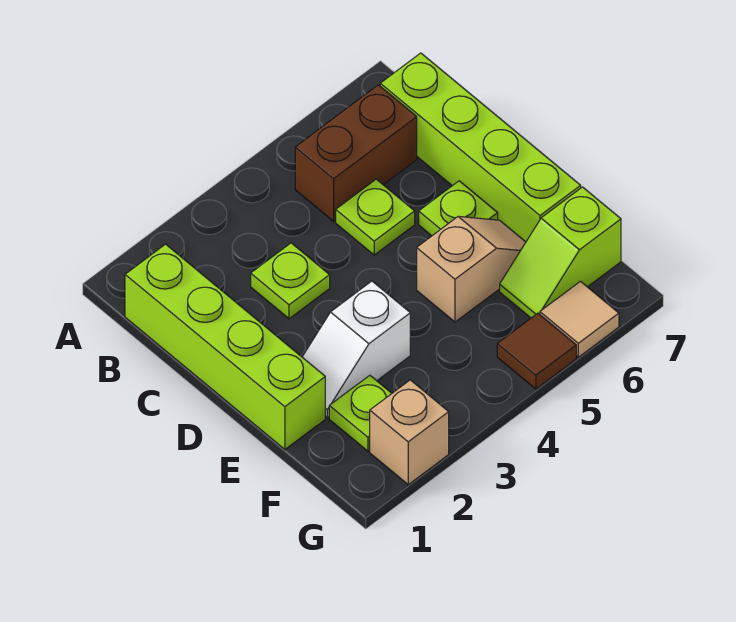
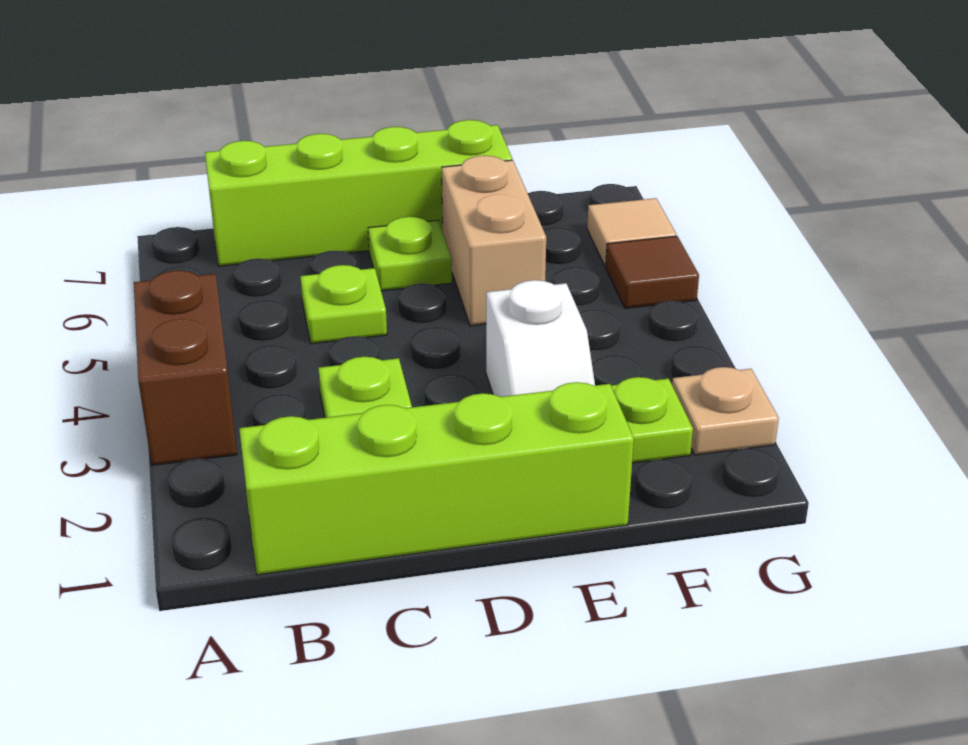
brown brick B5:B6 level 1 -> brown brick A3:A4 level 1
tan slope E5:E6 level 1 top 5 -> tan brick E5:E6 level 1
lime slope F6:F7 level 1 top 7 -> none
tan brick G2 level 1 -> tan plate G2 level 1

